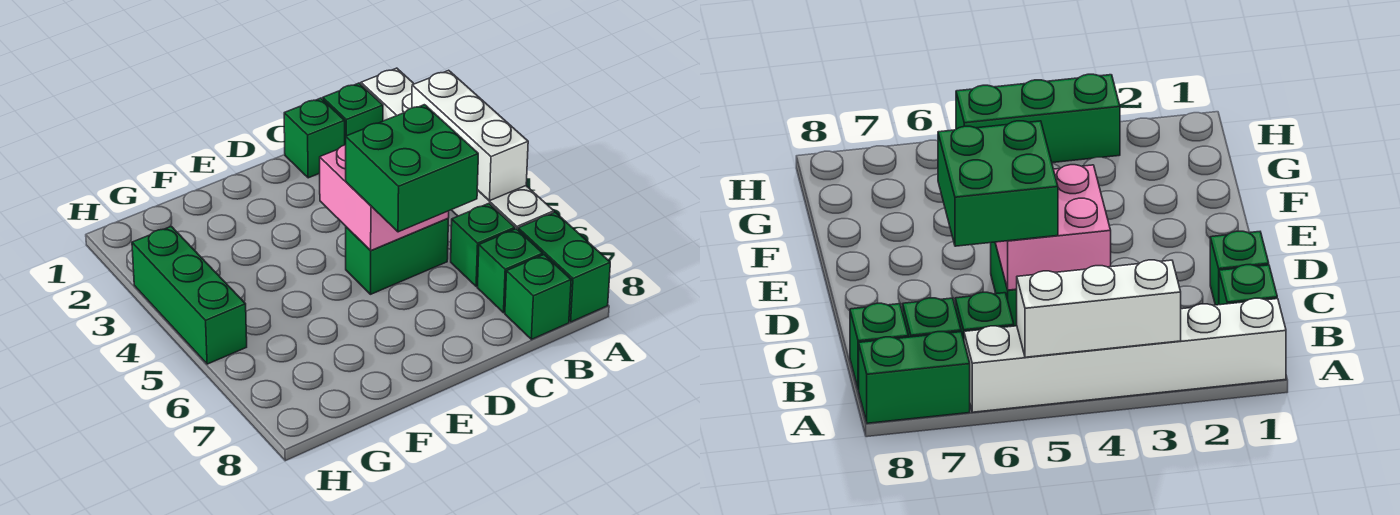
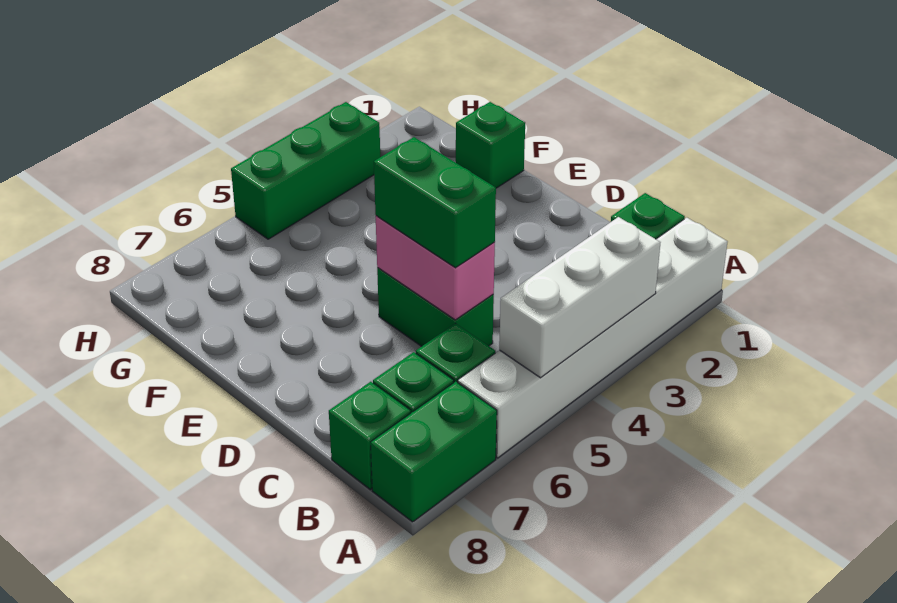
green brick C1 level 1 -> green brick F1 level 1
pink brick C4:D5 level 2 -> pink brick C5:D5 level 2
green brick C5:D6 level 3 -> green brick C5:D5 level 3

